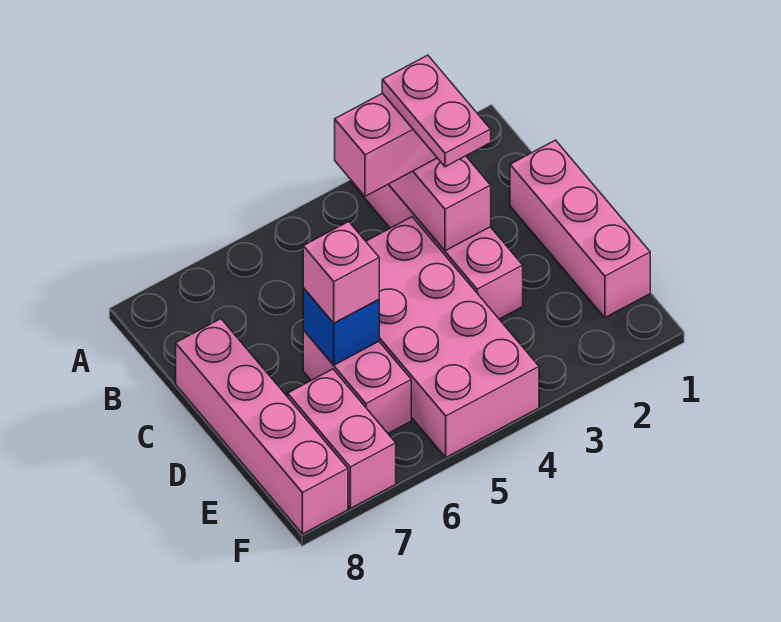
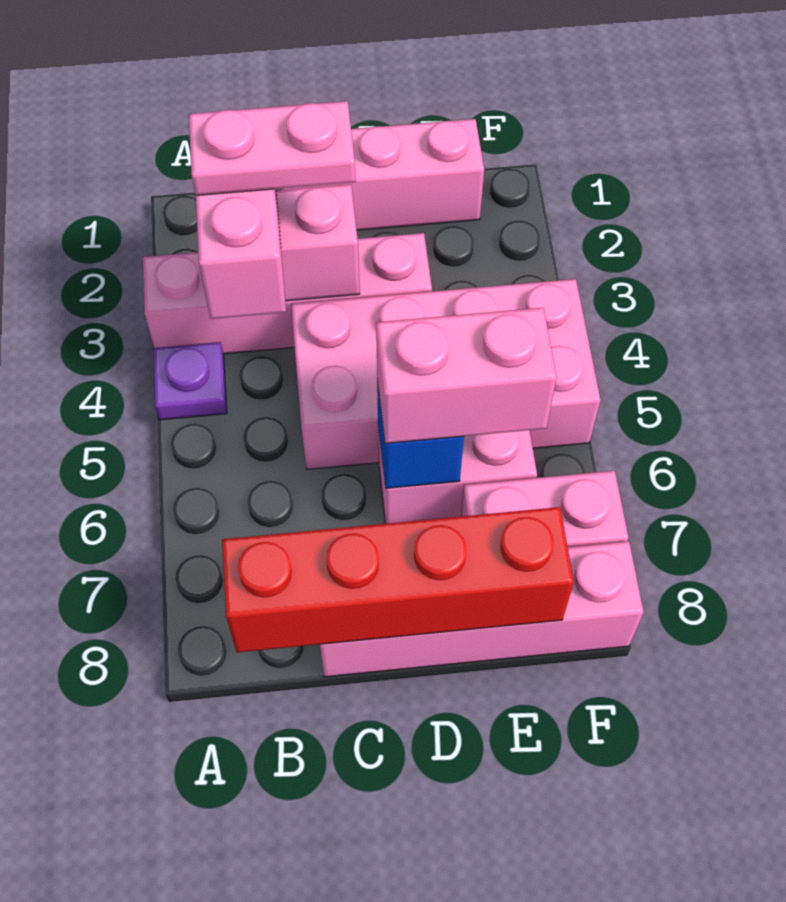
none -> purple plate A4 level 1
none -> red brick B8:E8 level 2
pink brick D6 level 3 -> pink brick D6:E6 level 3

